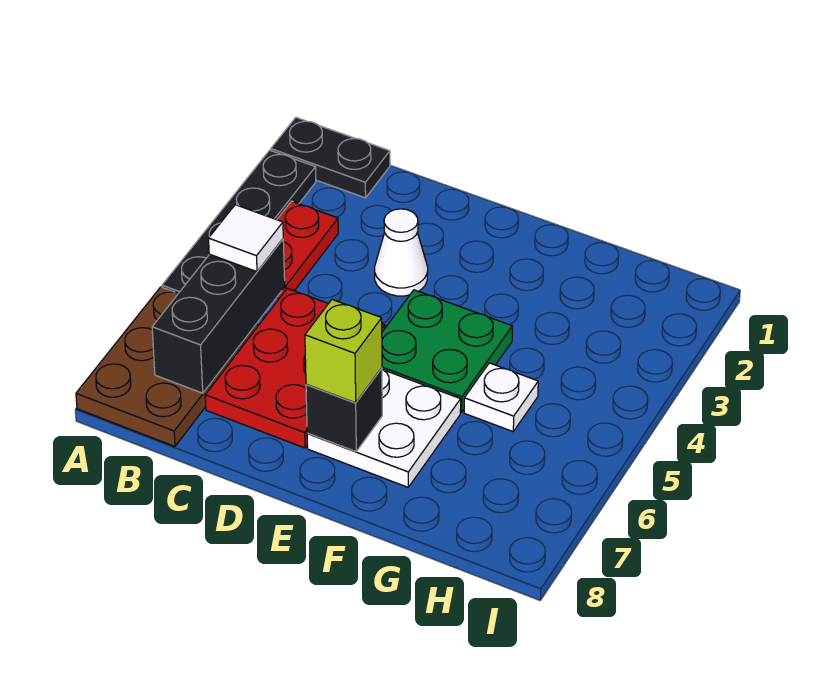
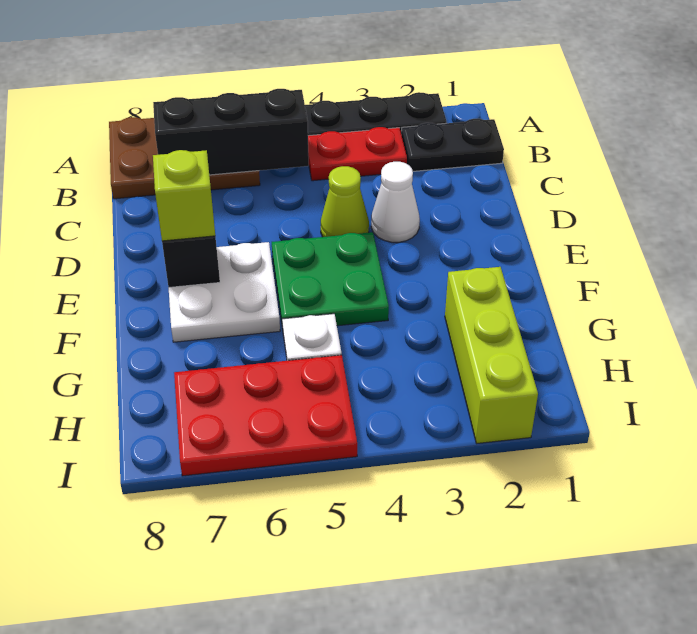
black plate A1:B1 level 1 -> black plate B1:B2 level 1
white tile B5 level 3 -> none
red plate C5:D7 level 1 -> red plate H5:I7 level 1
none -> lime cone D4 level 1
none -> lime brick G2:I2 level 1

